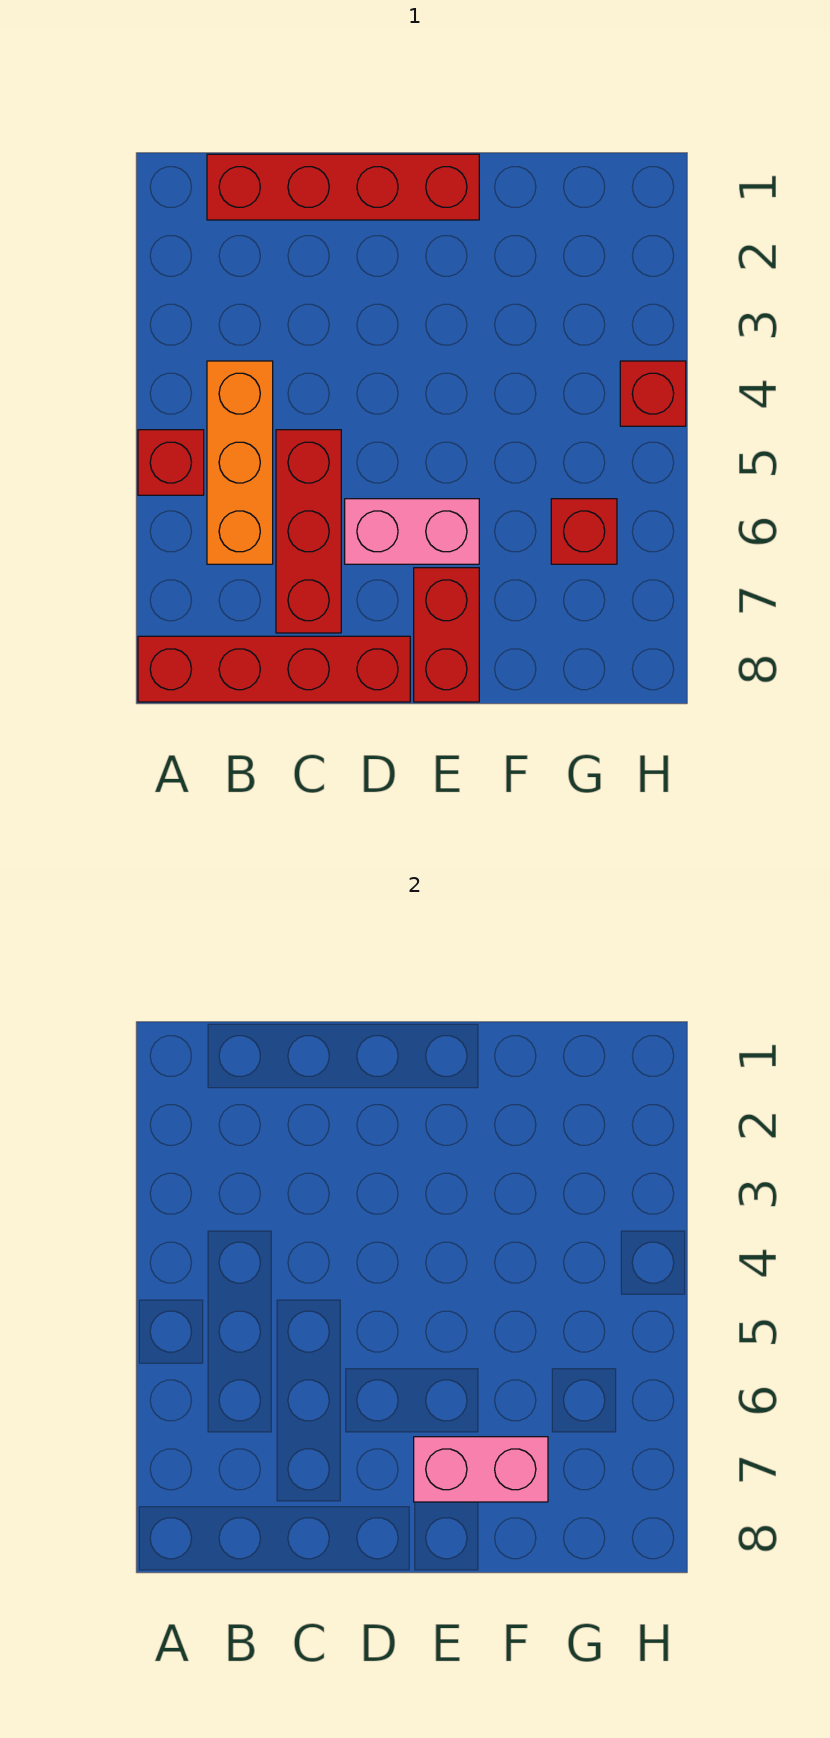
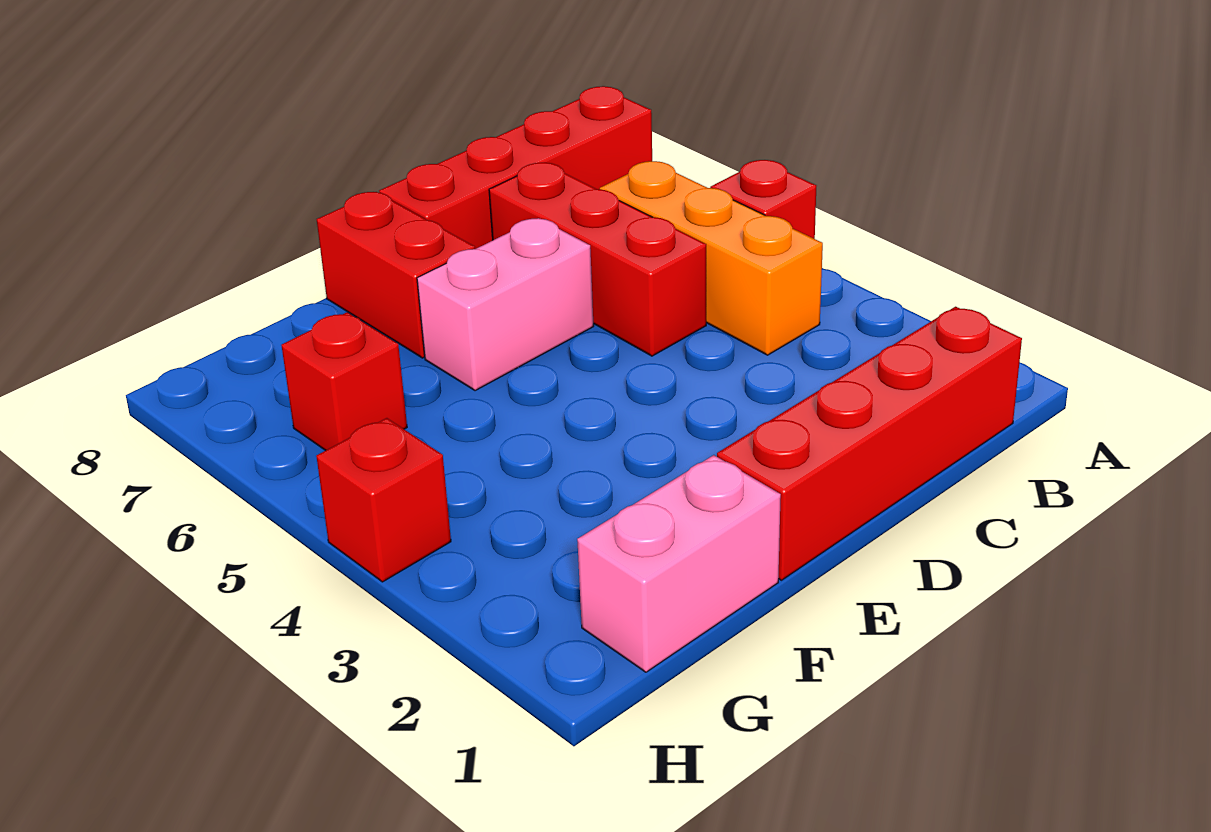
pink brick E7:F7 level 2 -> pink brick F1:G1 level 1

